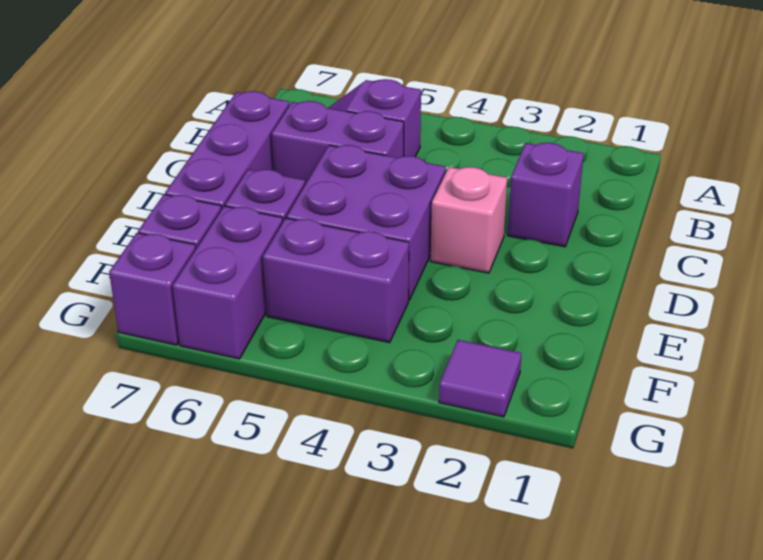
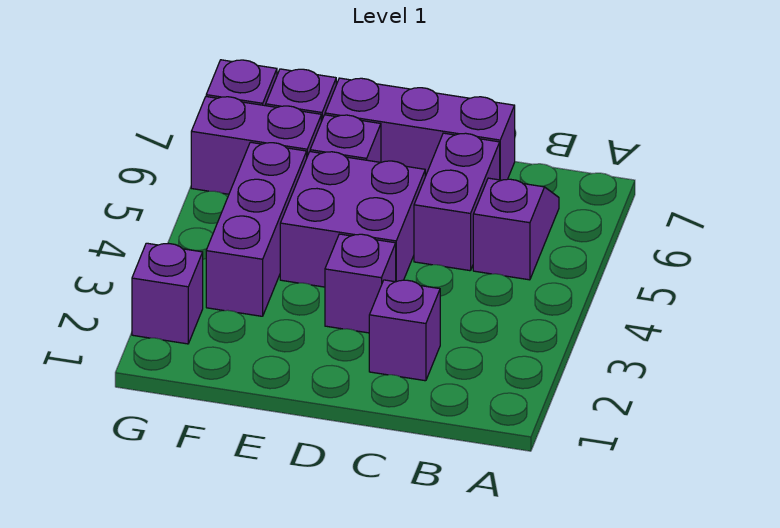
pink brick D3 level 1 -> purple brick D3 level 1
purple brick F4:F5 level 1 -> purple brick F3:F5 level 1
purple tile G2 level 1 -> purple brick G2 level 1

